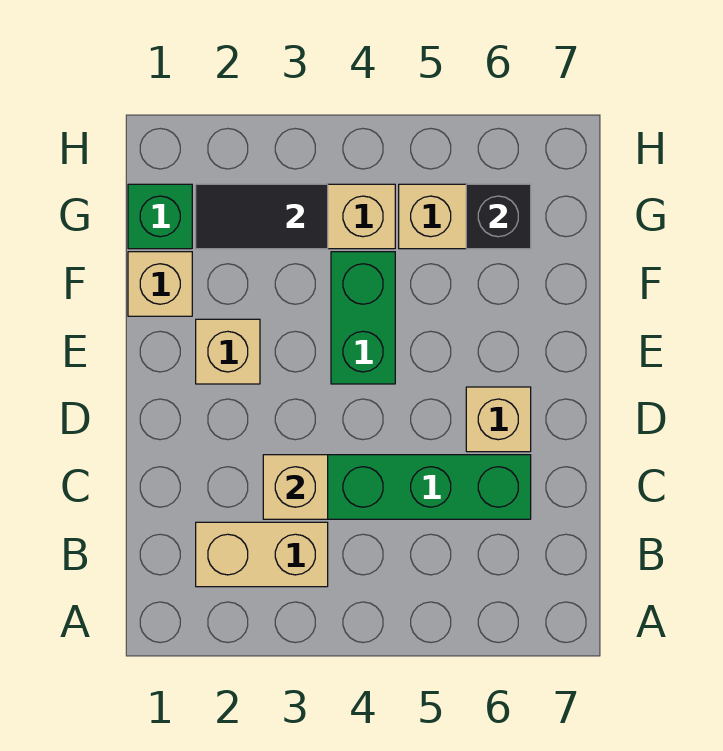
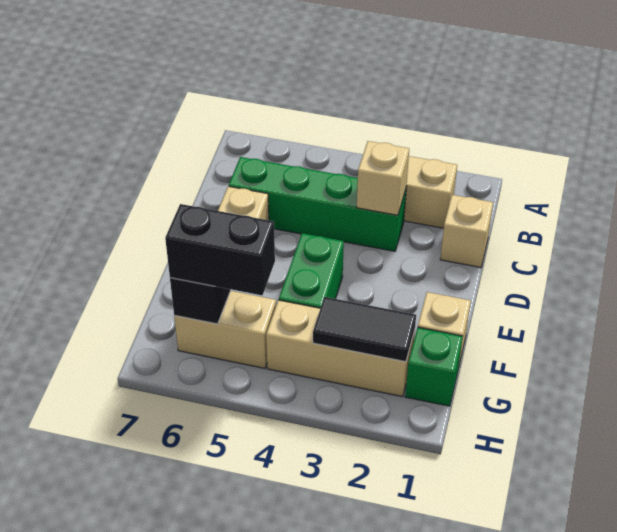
tan brick E2 level 1 -> tan brick C1 level 1
none -> black brick G5:G6 level 3

